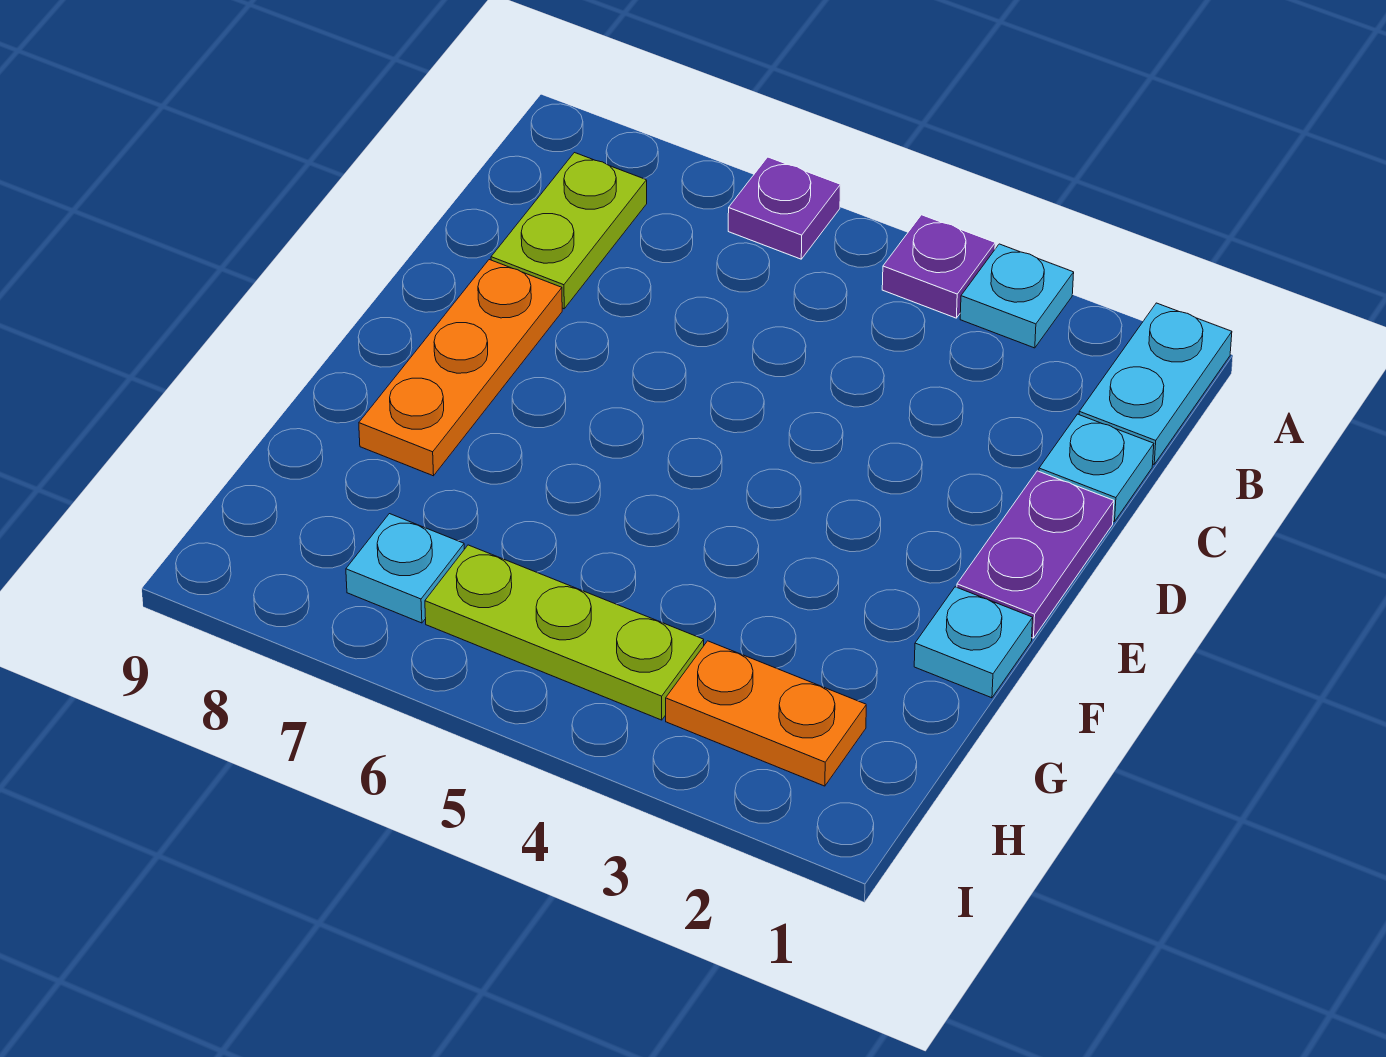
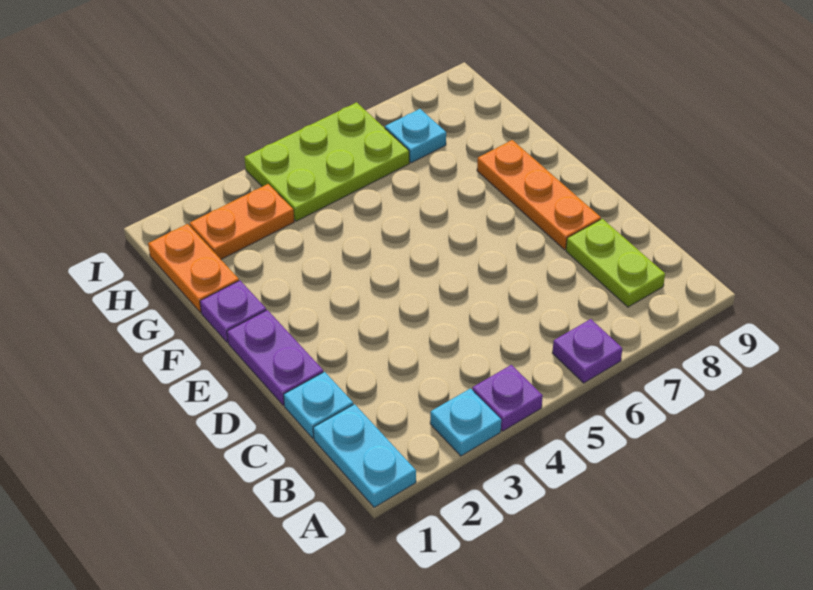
cyan plate F1 level 1 -> purple plate F1 level 1
none -> orange plate G1:H1 level 1
lime plate H4:H6 level 1 -> lime plate H4:I6 level 1

